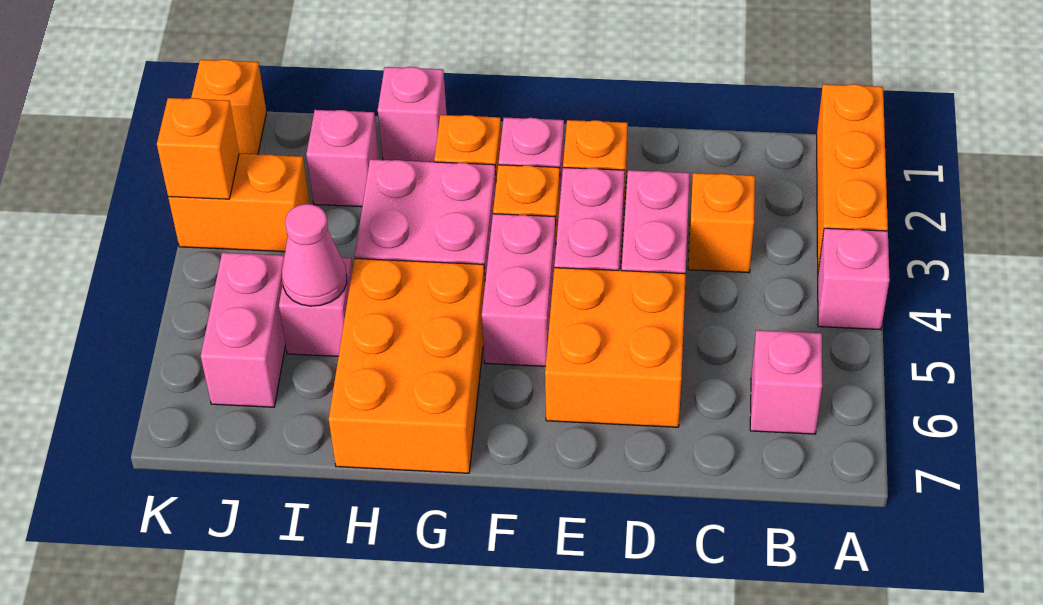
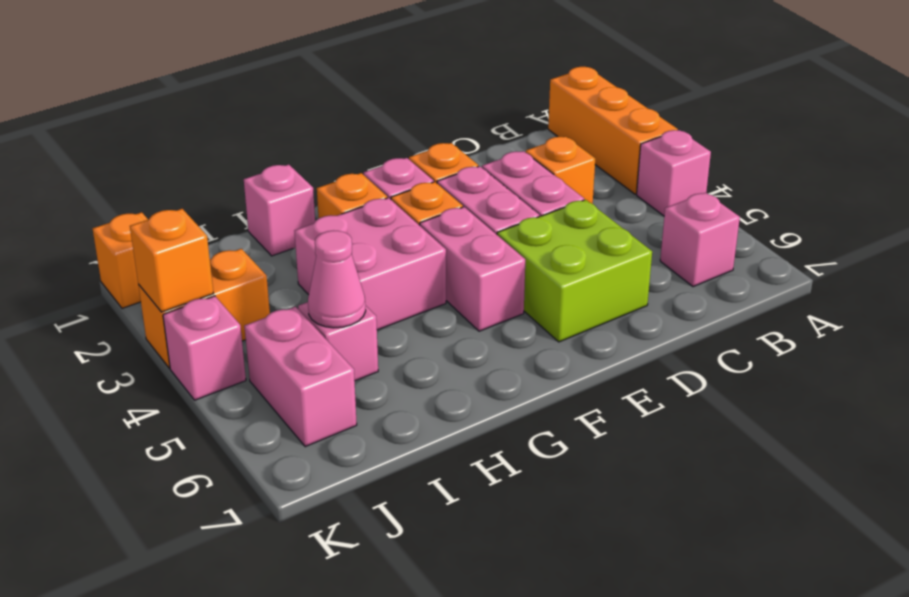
orange brick D5:E6 level 1 -> lime brick D5:E6 level 1
orange brick G5:H7 level 1 -> none
pink brick I2 level 1 -> pink brick K4 level 1

